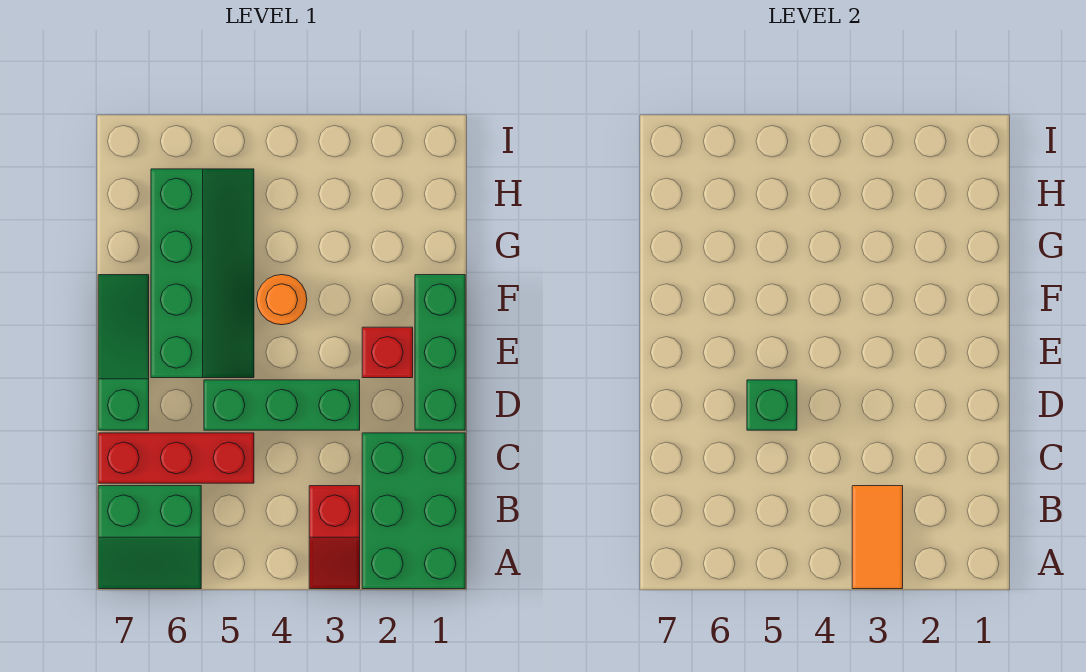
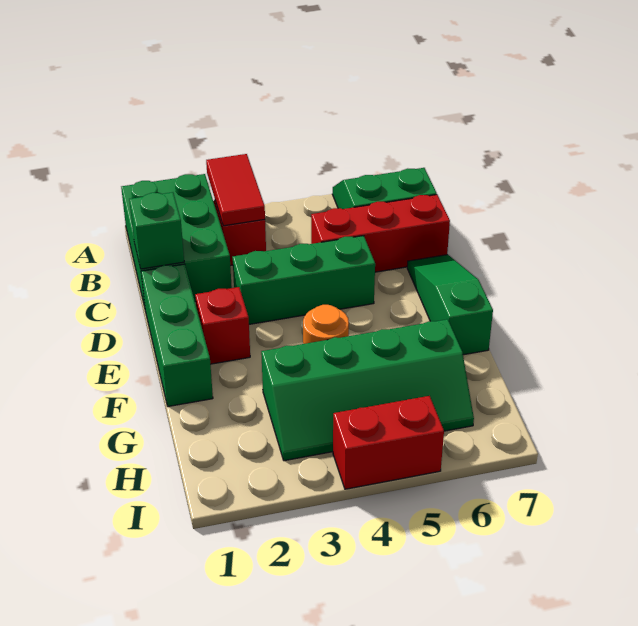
orange tile A3:B3 level 2 -> red tile A3:B3 level 2
green brick D5 level 2 -> green brick C1 level 2
green slope D7:F7 level 1 top D -> green slope D7:F7 level 1 top F
green slope E5:H6 level 1 top 6 -> green slope G3:H6 level 1 top G
none -> red brick I4:I5 level 1

